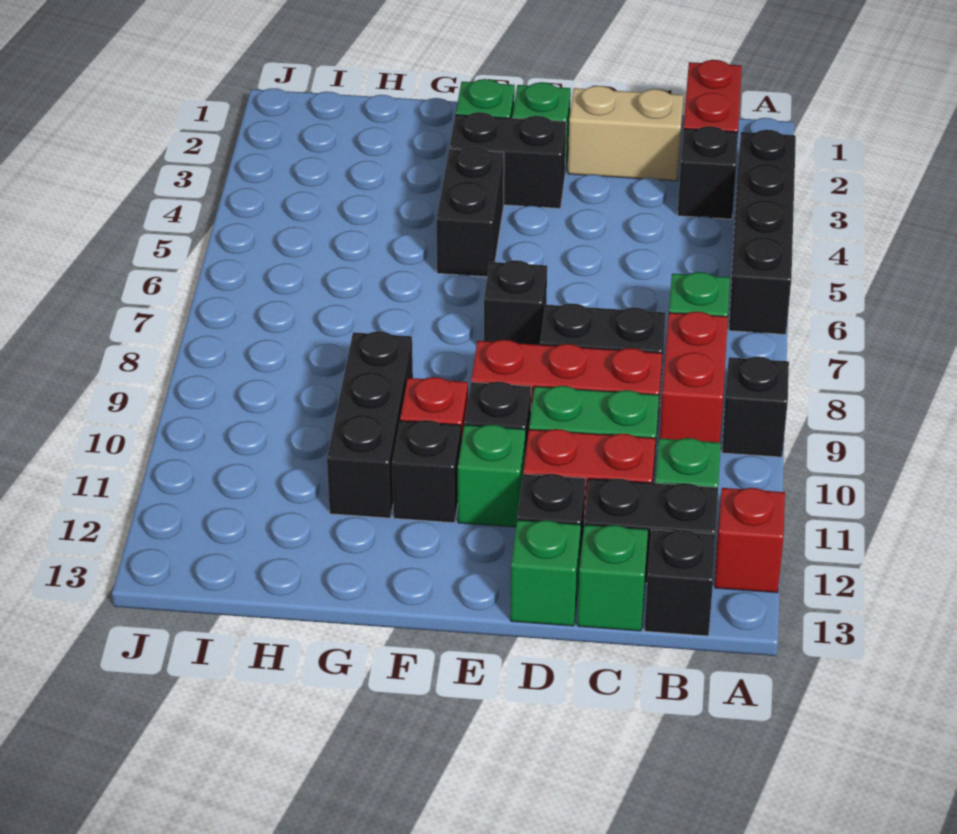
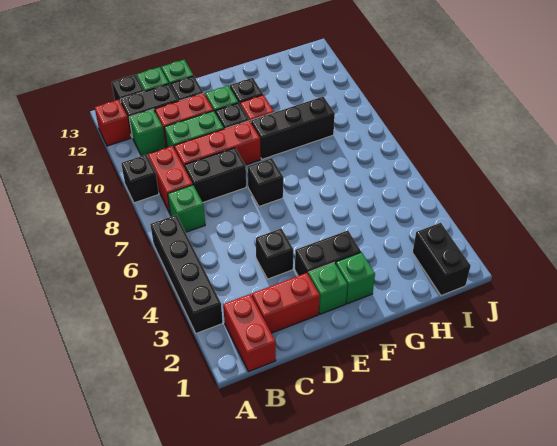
black brick B3 level 1 -> black brick D4 level 1
tan brick C2:D2 level 1 -> red brick C2:D2 level 1
black brick F4:F5 level 1 -> black brick I1:I2 level 1
black brick G9:G11 level 1 -> black brick F9:H9 level 1

